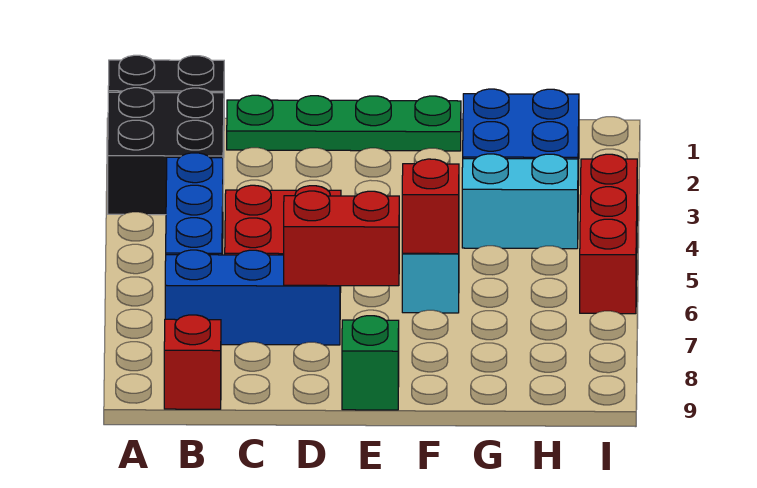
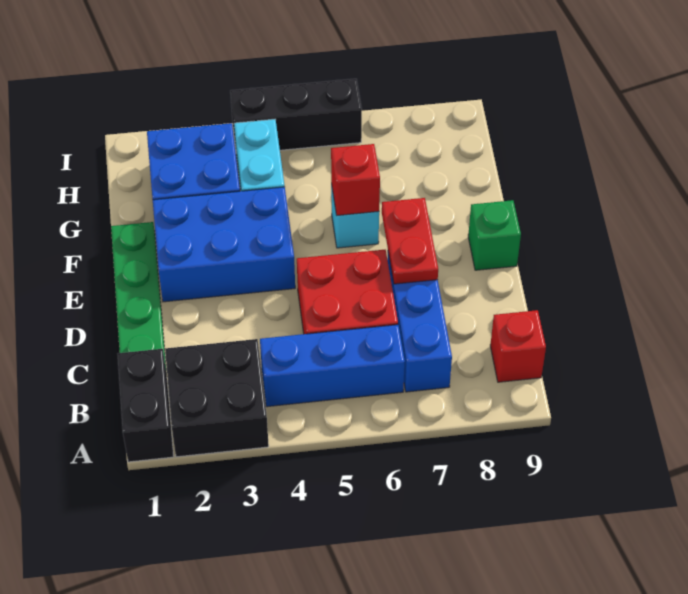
red brick D7:E7 level 2 -> red plate D7:E7 level 2
none -> blue brick E2:F4 level 1
red brick I4:I6 level 1 -> black brick I4:I6 level 1

